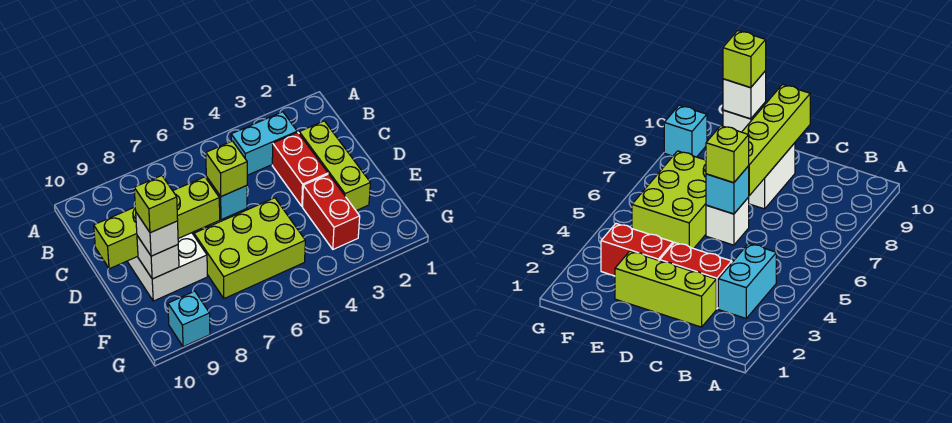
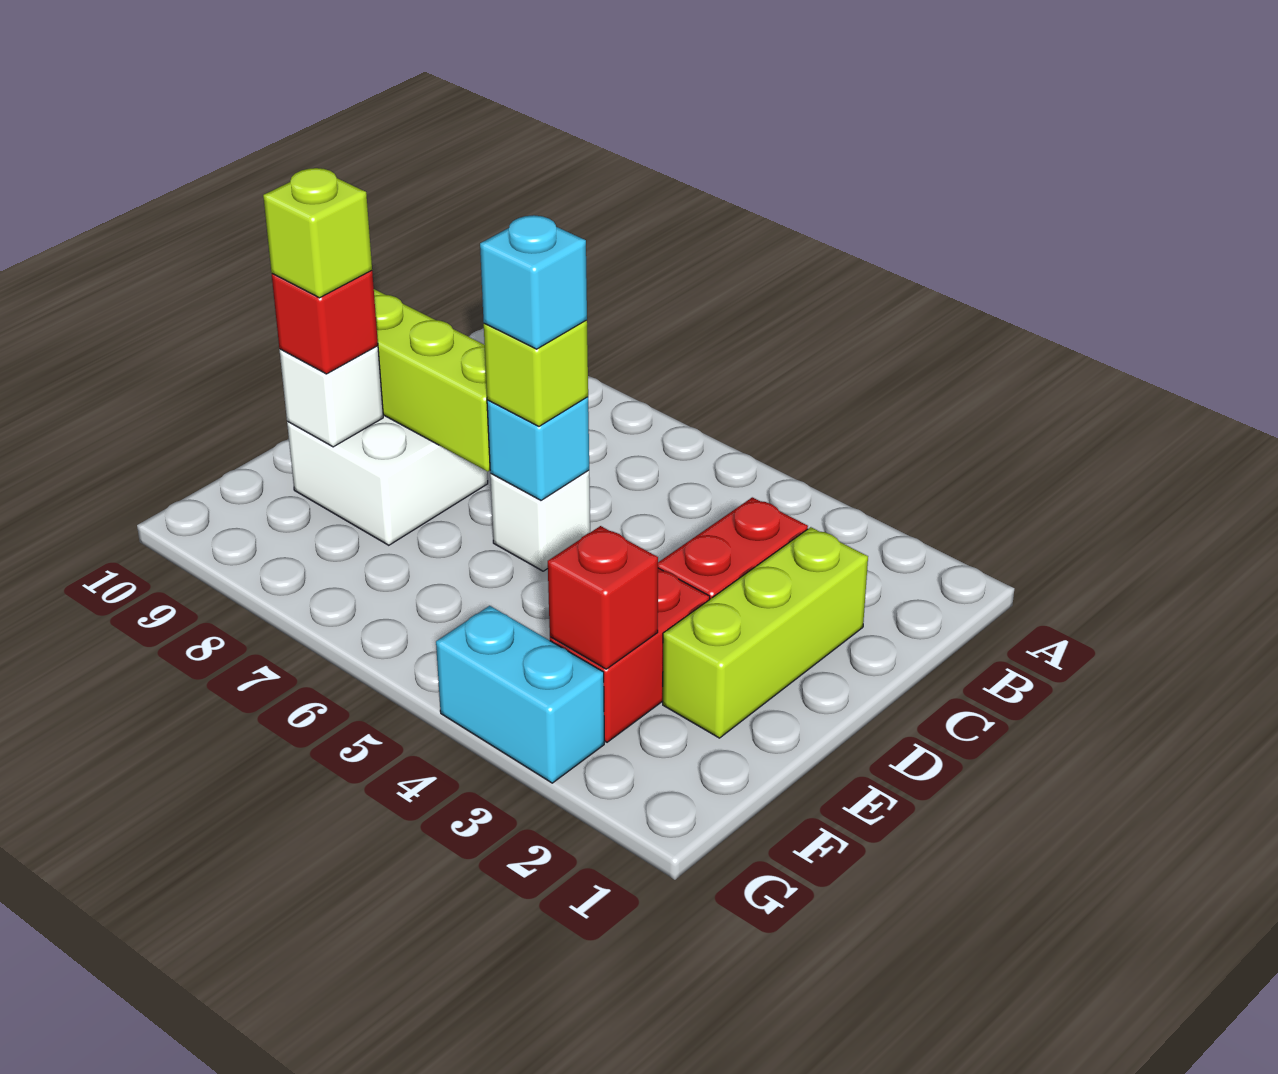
cyan brick B3:B4 level 1 -> cyan brick G3:G4 level 1
lime brick E5:F7 level 1 -> none
white brick E9 level 3 -> red brick E9 level 3
none -> red brick F3 level 2
cyan brick G9 level 1 -> cyan brick D6 level 4

